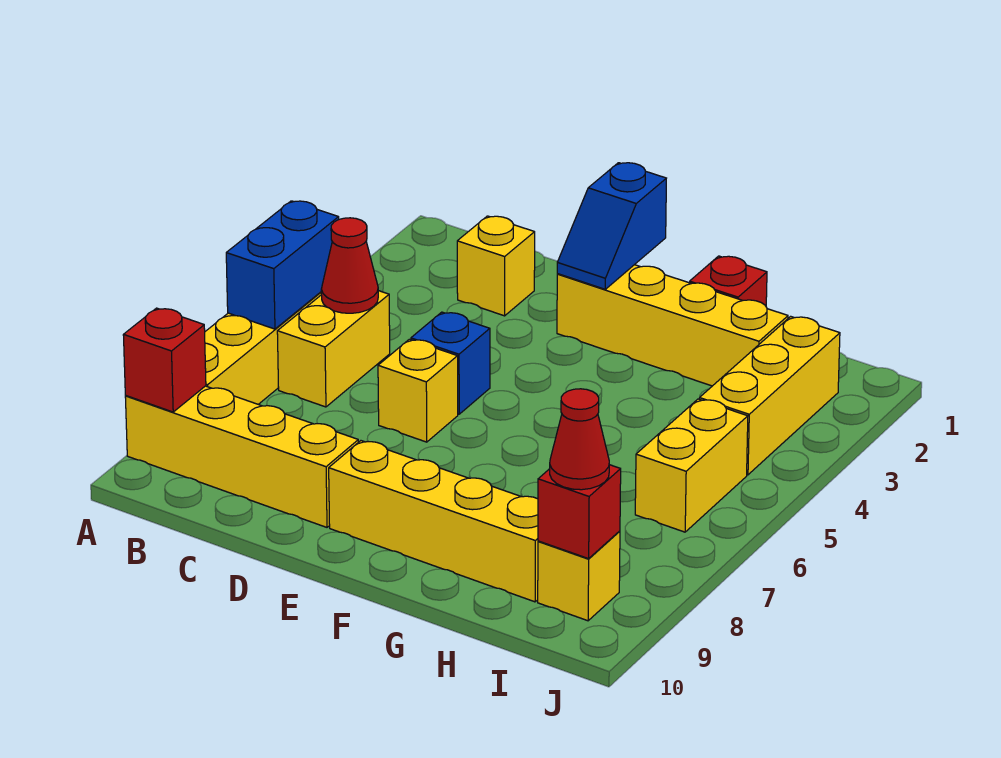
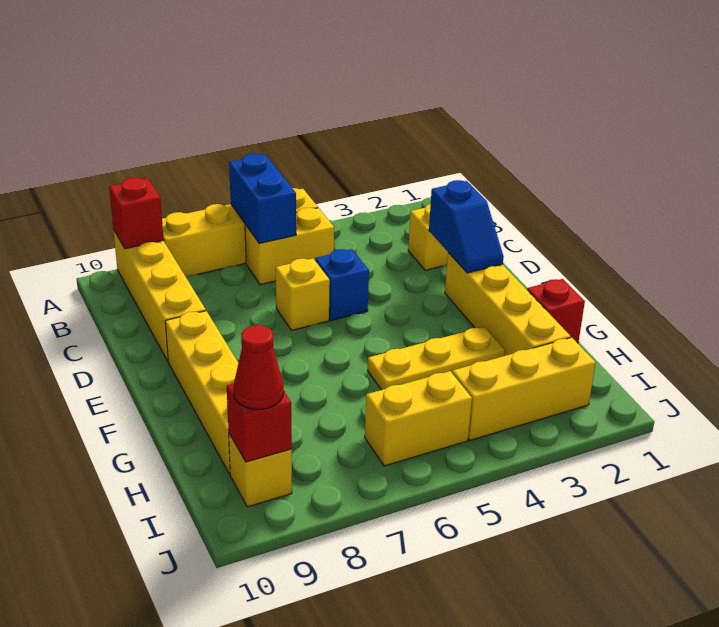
blue brick A5:A6 level 2 -> blue brick A6:B6 level 2
red cone B5 level 2 -> none
blue slope E1:E2 level 2 top 1 -> blue slope D2:E2 level 2 top D
none -> yellow plate G3:G5 level 1

